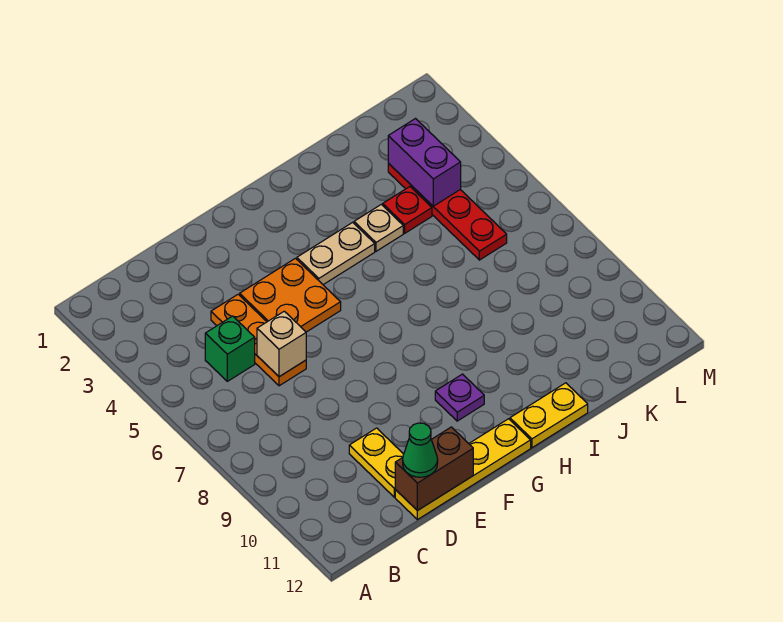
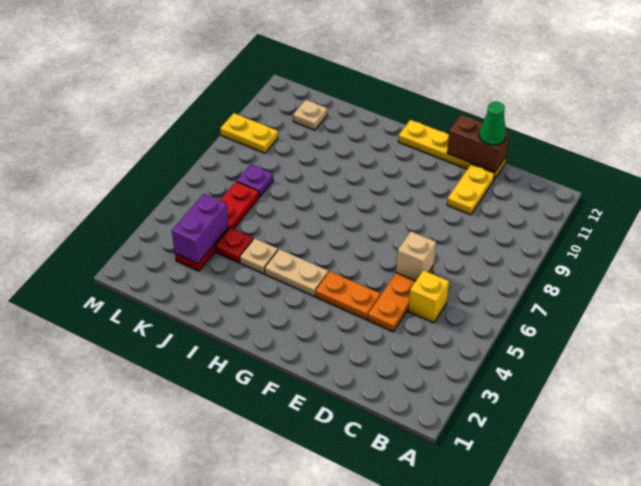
green brick C5 level 1 -> yellow brick C5 level 1
orange plate E4:F5 level 1 -> orange plate E4:F4 level 1
purple plate G10 level 1 -> purple plate K7 level 1
yellow plate H12:I12 level 1 -> yellow plate L9:M9 level 1
none -> tan plate K11 level 1

